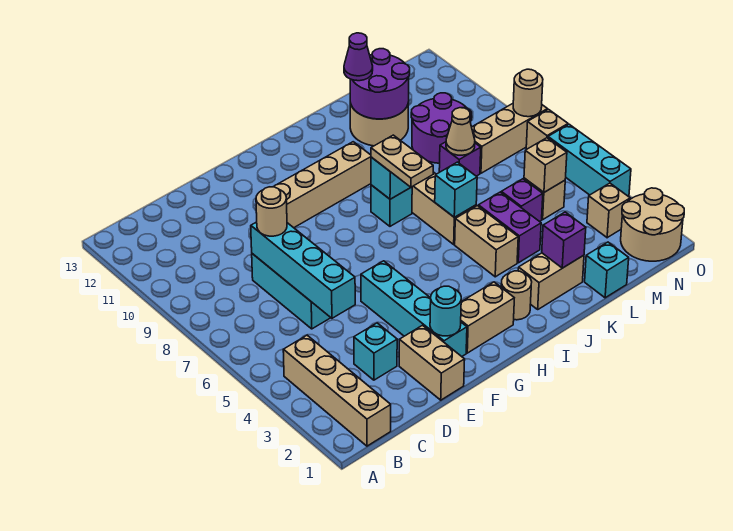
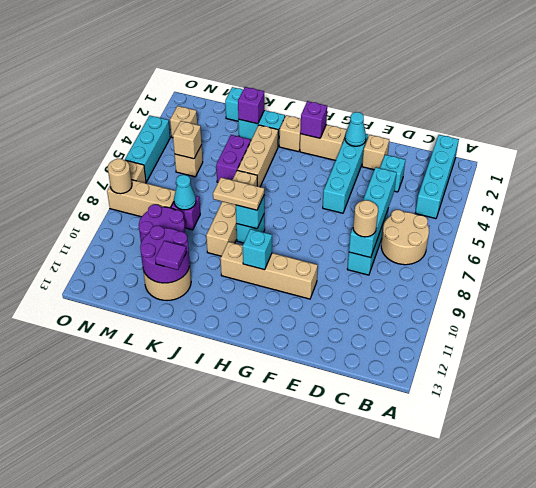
tan brick B1:B4 level 1 -> cyan brick B1:B4 level 1
tan brick E1:E2 level 1 -> tan brick E2 level 1
cyan round brick F2 level 2 -> cyan cone F2 level 2
tan round brick I2 level 1 -> tan brick I2 level 1
tan plate I7:I8 level 3 -> tan plate I8:J8 level 3
tan brick J2:K2 level 1 -> cyan brick J2:K2 level 1
tan brick J4:J5 level 1 -> tan brick J3:J5 level 1
cyan brick J6 level 2 -> cyan brick H10 level 2
purple cone K12 level 3 -> purple tile K12 level 3
purple brick L5 level 1 -> purple brick H2 level 2
tan cone L8 level 2 -> cyan cone L8 level 2
tan round brick N1:O2 level 1 -> tan round brick B6:C7 level 1

